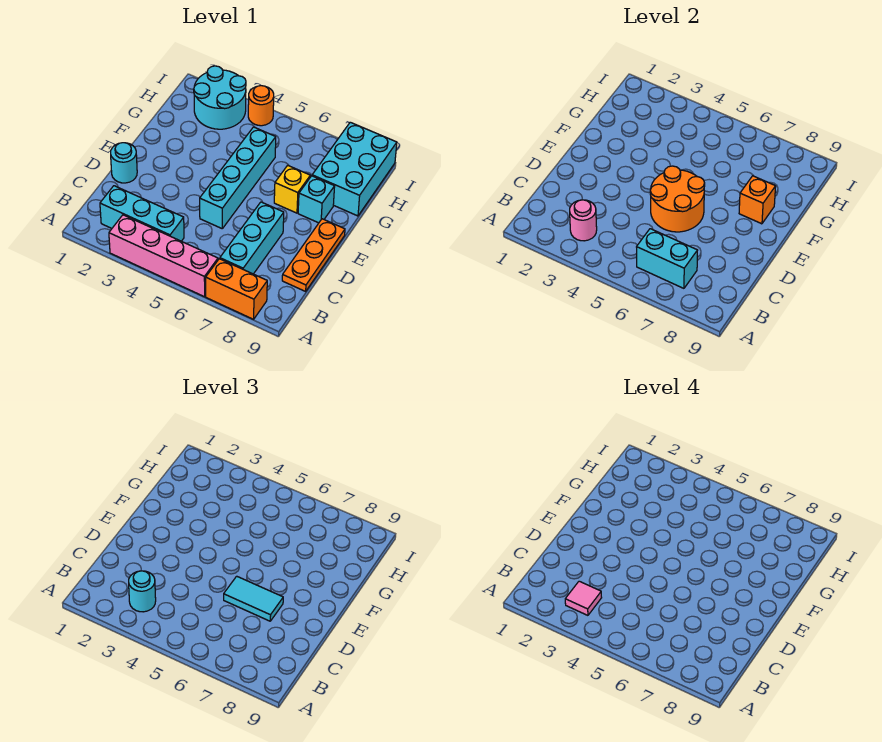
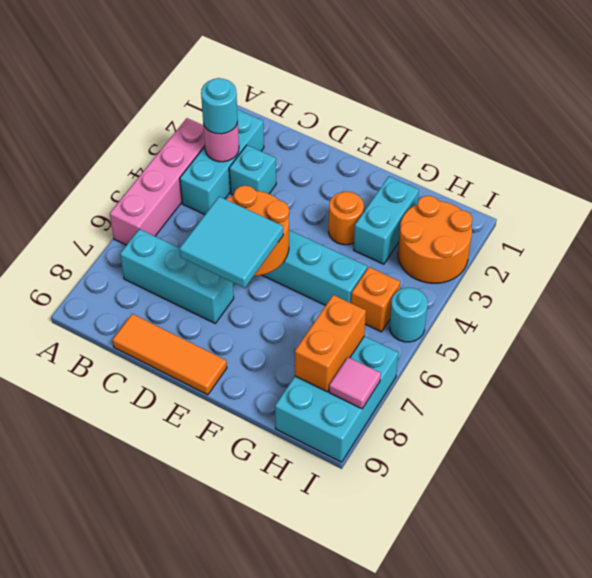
orange brick A7:A8 level 1 -> orange brick H7:H8 level 2
pink tile B3 level 4 -> pink tile I8 level 2
cyan brick B6:B7 level 2 -> cyan brick G2:G3 level 1
orange plate C9:E9 level 1 -> orange tile C9:E9 level 1
cyan round brick D1 level 1 -> cyan round brick I5 level 1
cyan tile D6:D7 level 3 -> cyan tile D6:E7 level 3
yellow brick F7 level 1 -> none
cyan brick F8 level 1 -> cyan brick C3 level 1
orange brick F8 level 2 -> orange brick H5 level 1
cyan brick G8:I9 level 1 -> cyan brick H7:I9 level 1
cyan round brick H2:I3 level 1 -> orange round brick H2:I3 level 1
orange round brick I4 level 1 -> orange round brick F3 level 1

